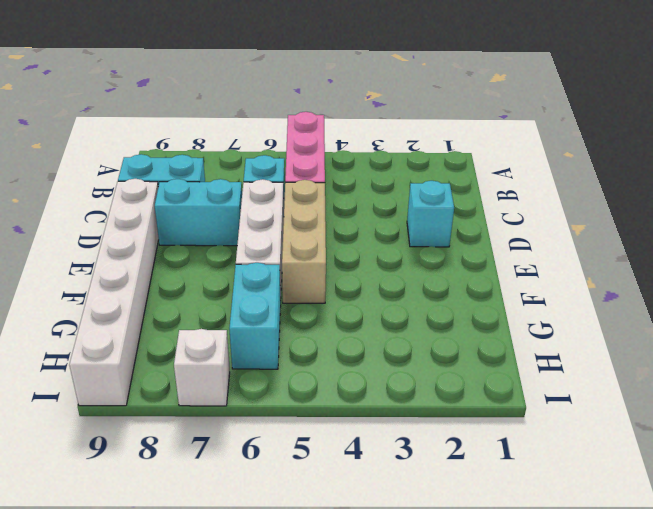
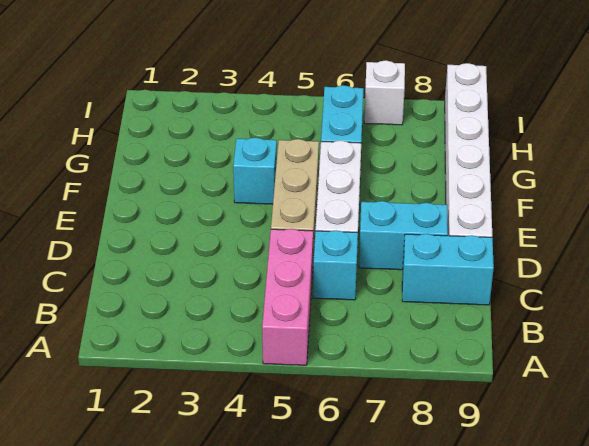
cyan brick D2 level 1 -> cyan brick F4 level 1

